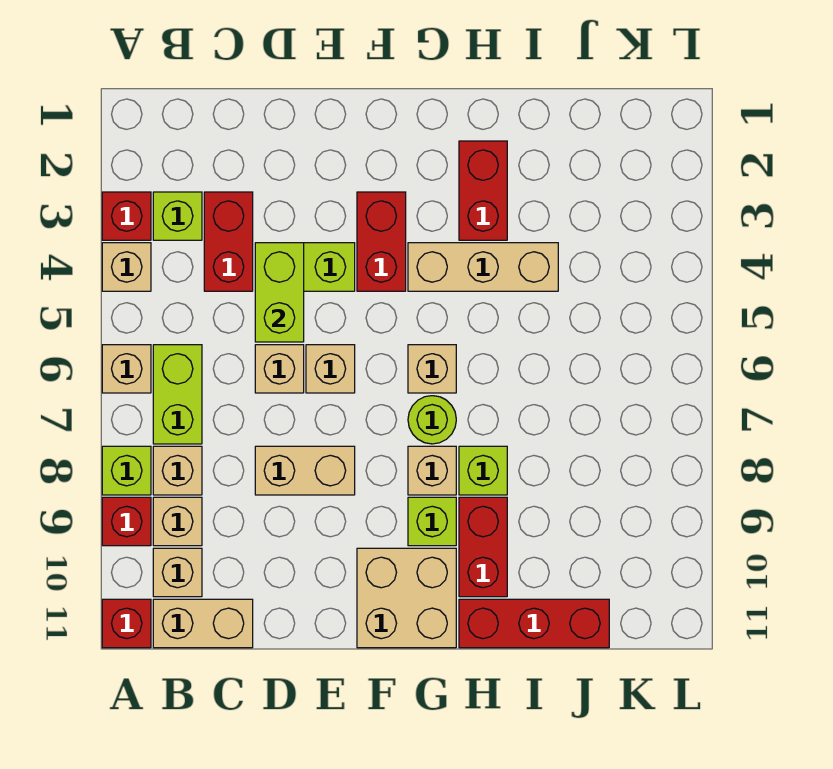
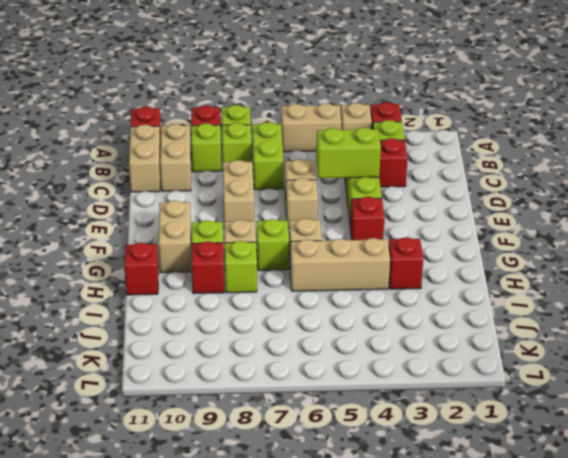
tan brick A6 level 1 -> tan brick A5:A6 level 1
lime brick B6:B7 level 1 -> lime brick B7:C7 level 1
tan brick B8 level 1 -> lime brick B8 level 1
tan brick B9 level 1 -> lime brick B9 level 1
tan brick B10 level 1 -> tan brick B10:C10 level 1
red brick F3:F4 level 1 -> red brick F4 level 1
tan brick F10:G11 level 1 -> tan brick F10:G10 level 1
tan brick G4:I4 level 1 -> tan brick H4:H6 level 1
lime round brick G7 level 1 -> lime brick G7 level 1
red brick H2:H3 level 1 -> red brick H3 level 1
red brick H9:H10 level 1 -> red brick H9 level 1
red brick H11:J11 level 1 -> red brick H11 level 1

